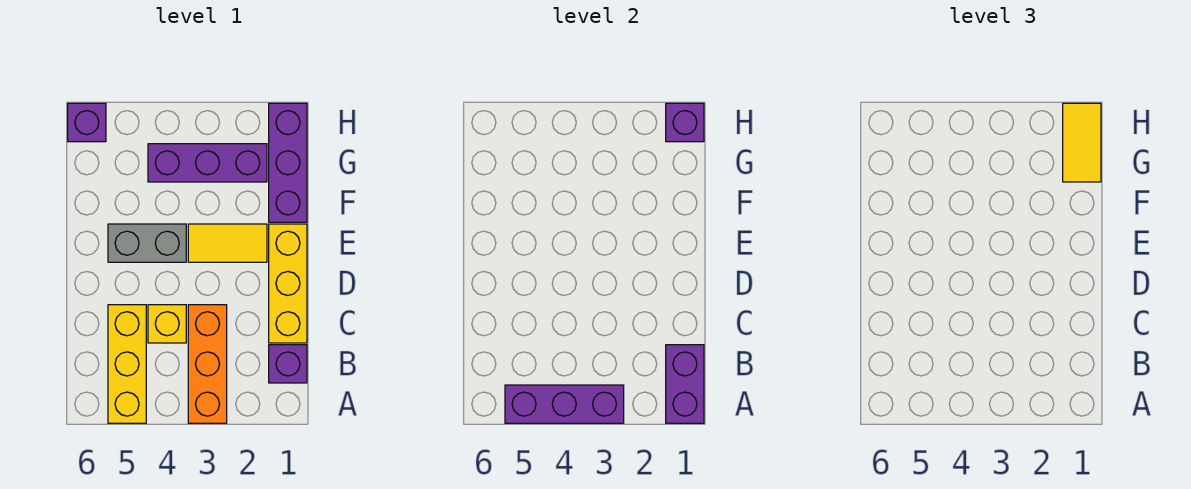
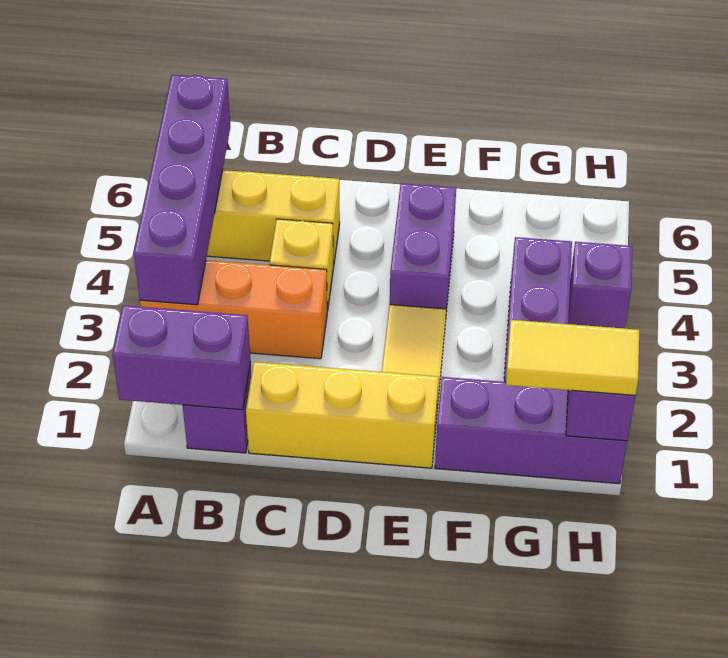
purple brick A3:A5 level 2 -> purple brick A3:A6 level 2
grey brick E4:E5 level 1 -> purple brick E4:E5 level 1
purple brick H6 level 1 -> purple brick H4 level 1

